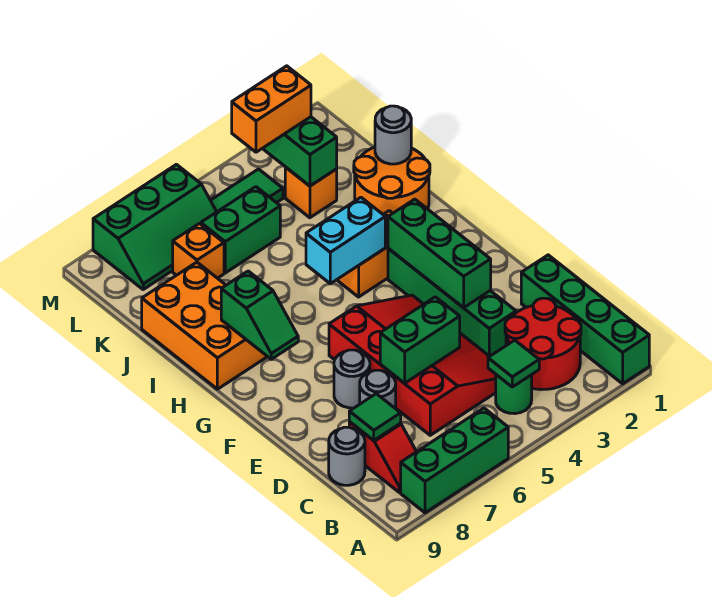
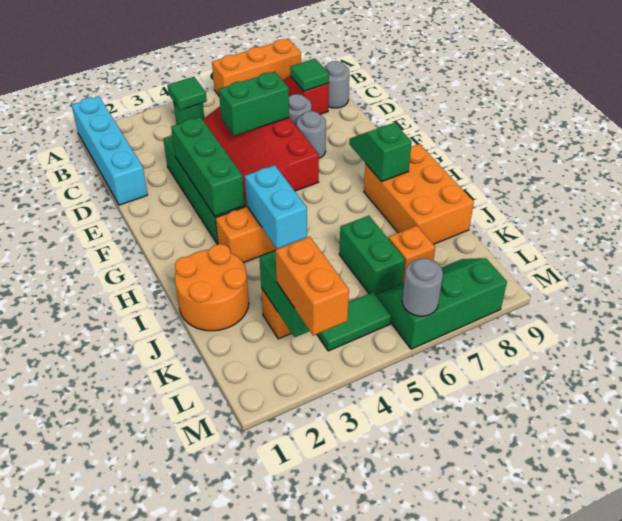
green brick A1:D1 level 1 -> cyan brick A1:D1 level 1
green brick A6:A8 level 1 -> orange brick A6:A8 level 1
red round brick B2:C3 level 1 -> none
cyan brick H4:H5 level 2 -> cyan brick H4:I4 level 2
grey round brick J1 level 2 -> grey round brick M6 level 2
green brick K5:K6 level 1 -> green brick J6:K6 level 1
orange brick L3:L4 level 3 -> orange brick L3:M3 level 3

